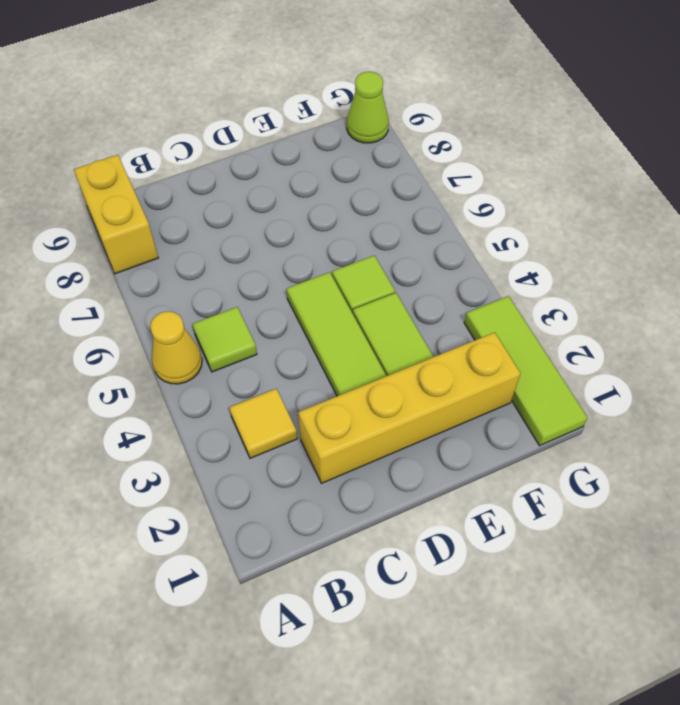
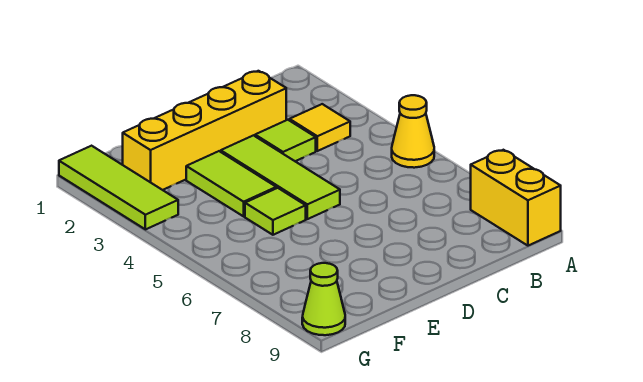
lime tile B5 level 1 -> lime tile C3 level 1

